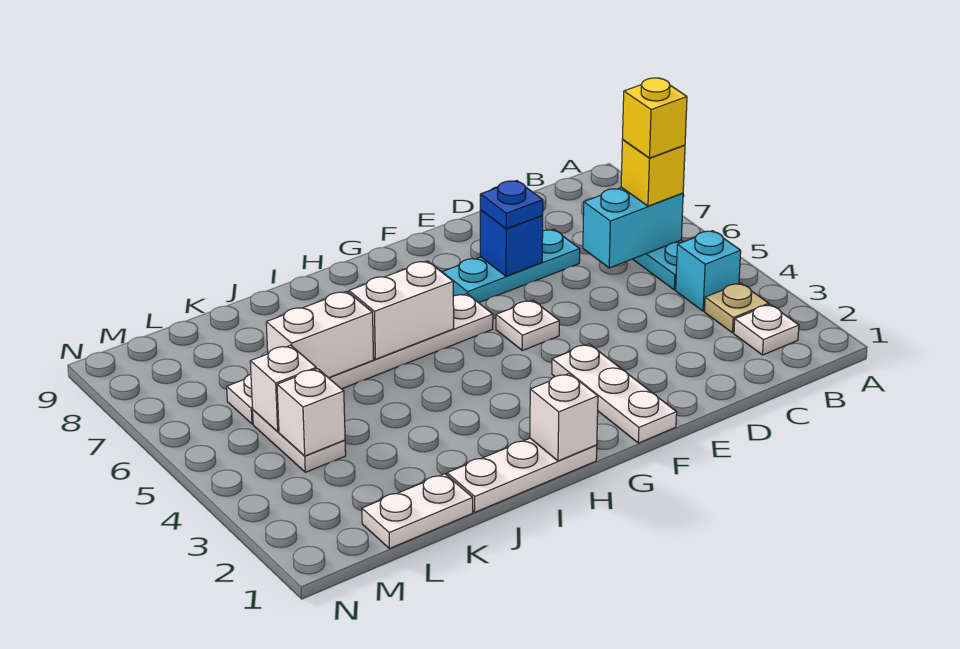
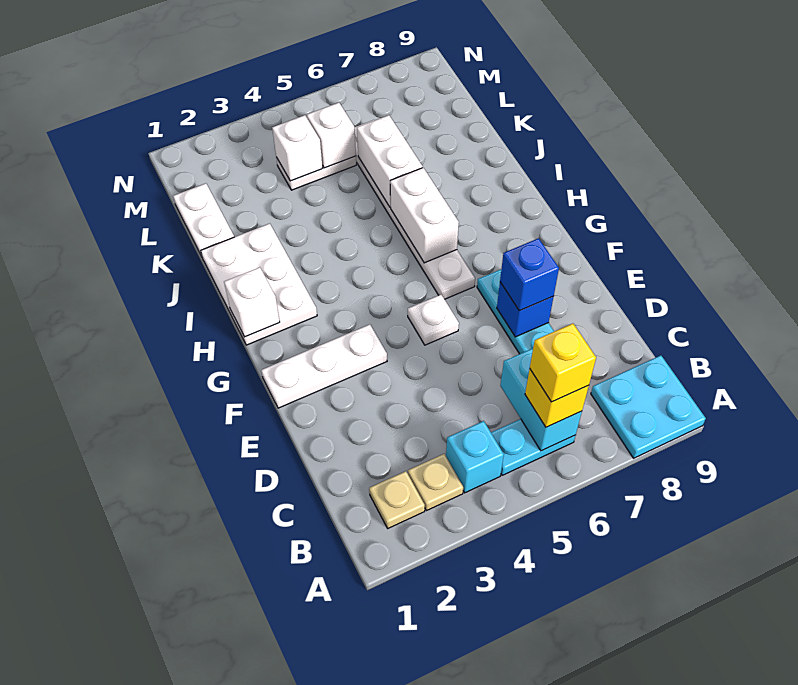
none -> cyan plate A8:B9 level 1
white plate B2 level 1 -> tan plate B2 level 1
blue plate E7 level 3 -> blue brick E7 level 3
white plate H1:J1 level 1 -> white plate H1:J2 level 1

